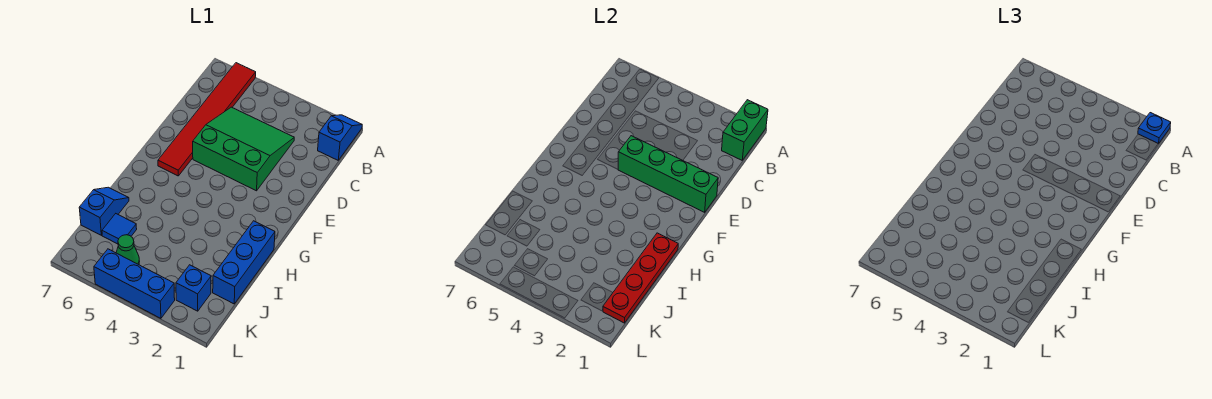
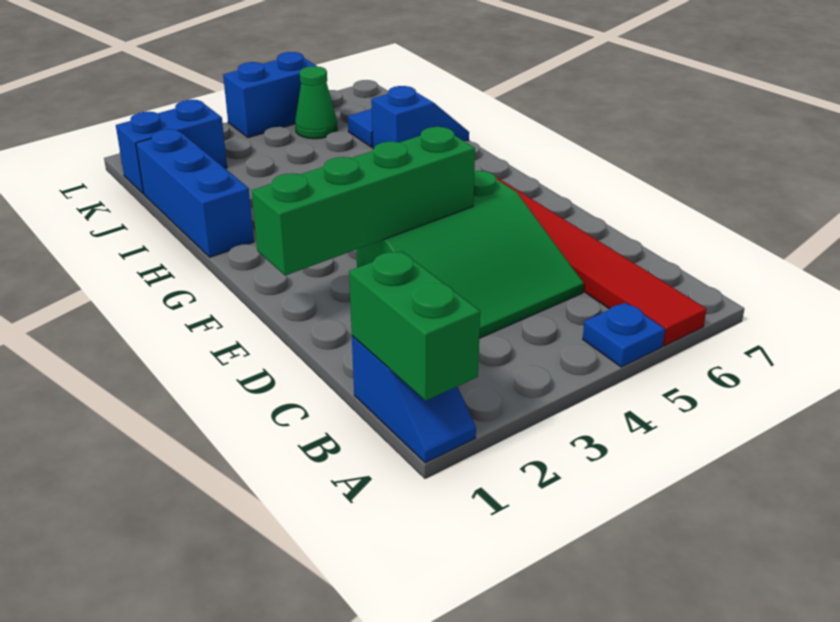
blue plate A1 level 3 -> blue plate A5 level 1
red plate H1:K1 level 2 -> none
blue slope I7:J7 level 1 top J -> blue slope I6:I7 level 1 top 6
blue brick K2 level 1 -> blue brick K1:K2 level 1
blue brick L3:L5 level 1 -> blue brick L4:L5 level 1

